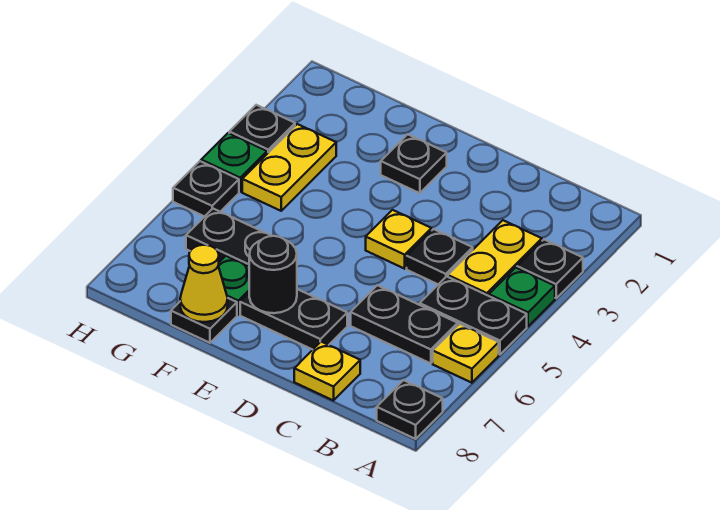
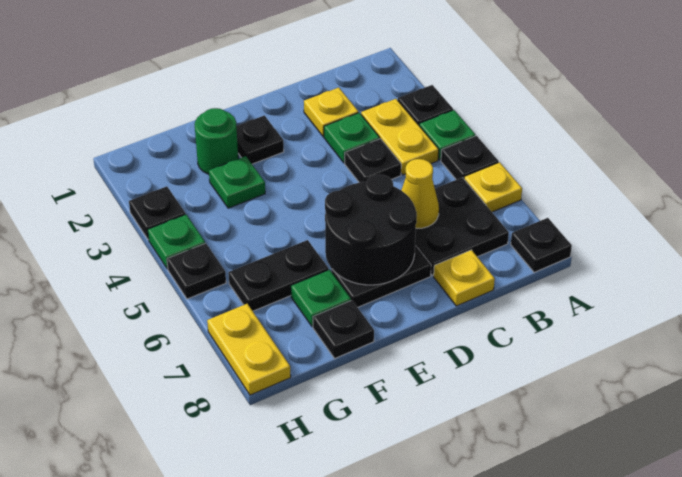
black plate A5:B5 level 1 -> black plate A5 level 1
black plate B6:C6 level 1 -> black plate B6:C7 level 1
none -> green plate C3 level 1
yellow plate D4 level 1 -> yellow plate C2 level 1
black round brick E7 level 2 -> black round brick D6:E7 level 2
none -> green round brick F2 level 1
none -> green plate F3 level 1
yellow cone F8 level 2 -> yellow cone C6 level 2
yellow plate G3:G4 level 1 -> yellow plate H7:H8 level 1

